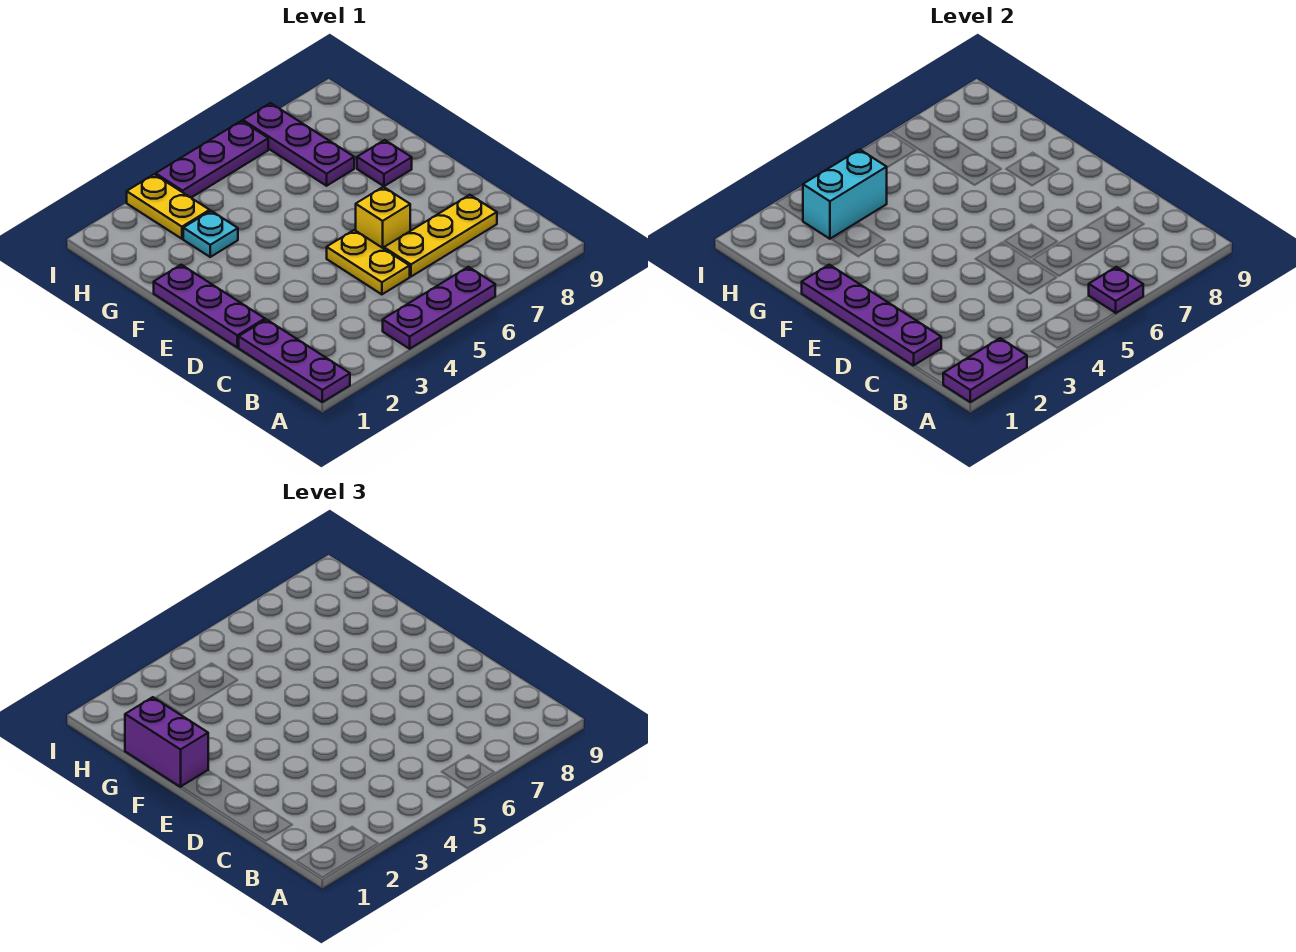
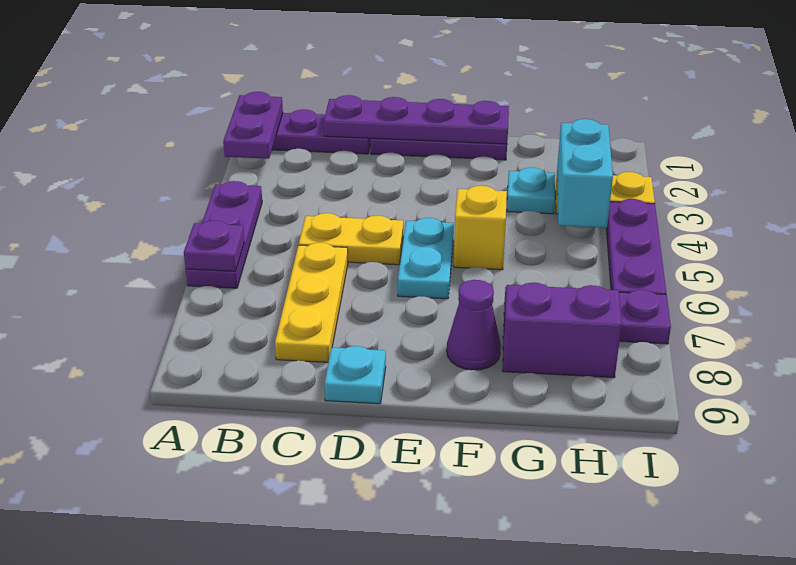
yellow brick D6 level 1 -> yellow brick F5 level 1
none -> cyan plate D9 level 1
none -> cyan plate E5:E6 level 1
purple brick F1:G1 level 3 -> purple brick G8:H8 level 1
purple plate F8 level 1 -> purple cone F8 level 1

